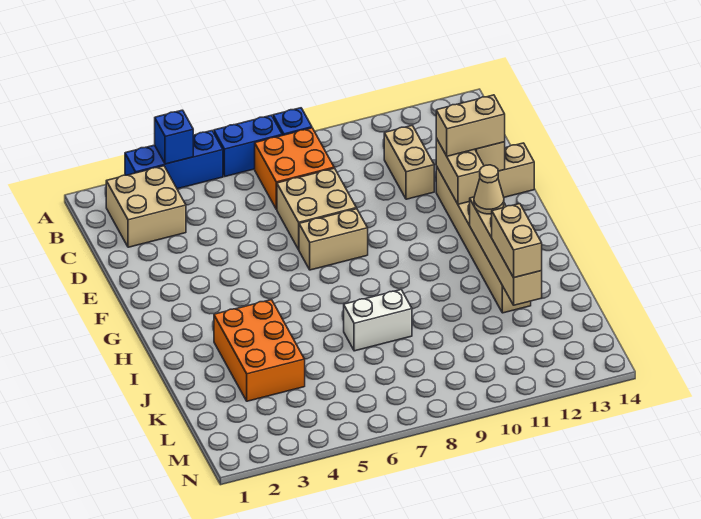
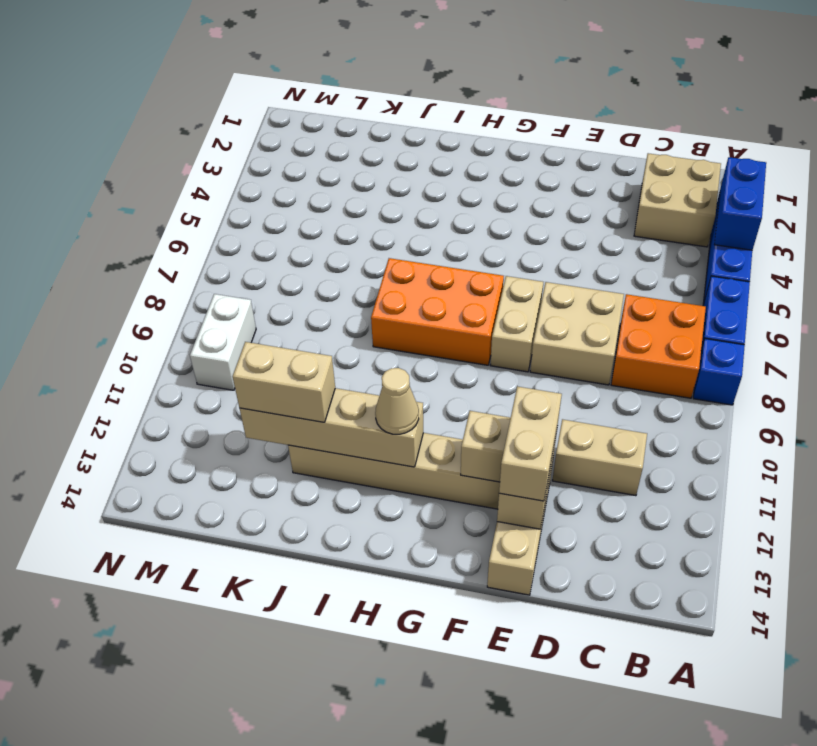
blue brick A4 level 2 -> blue brick A3:A4 level 2
orange brick I3:K4 level 1 -> orange brick G7:I8 level 1
white brick J7:J8 level 1 -> white brick M9:M10 level 1

